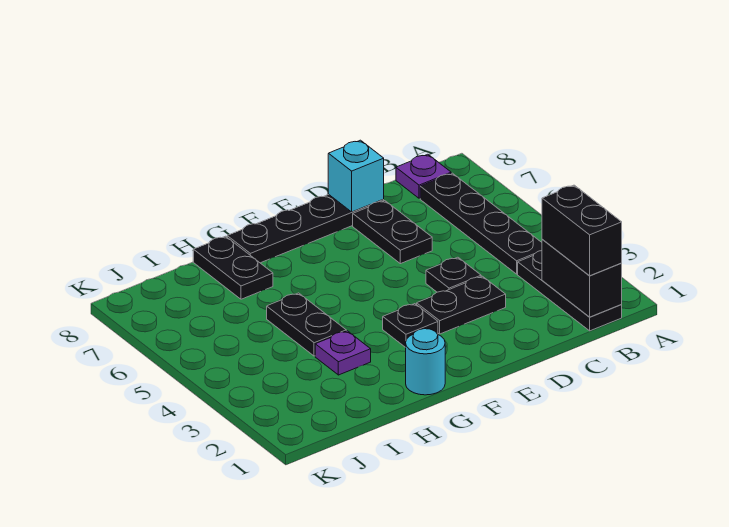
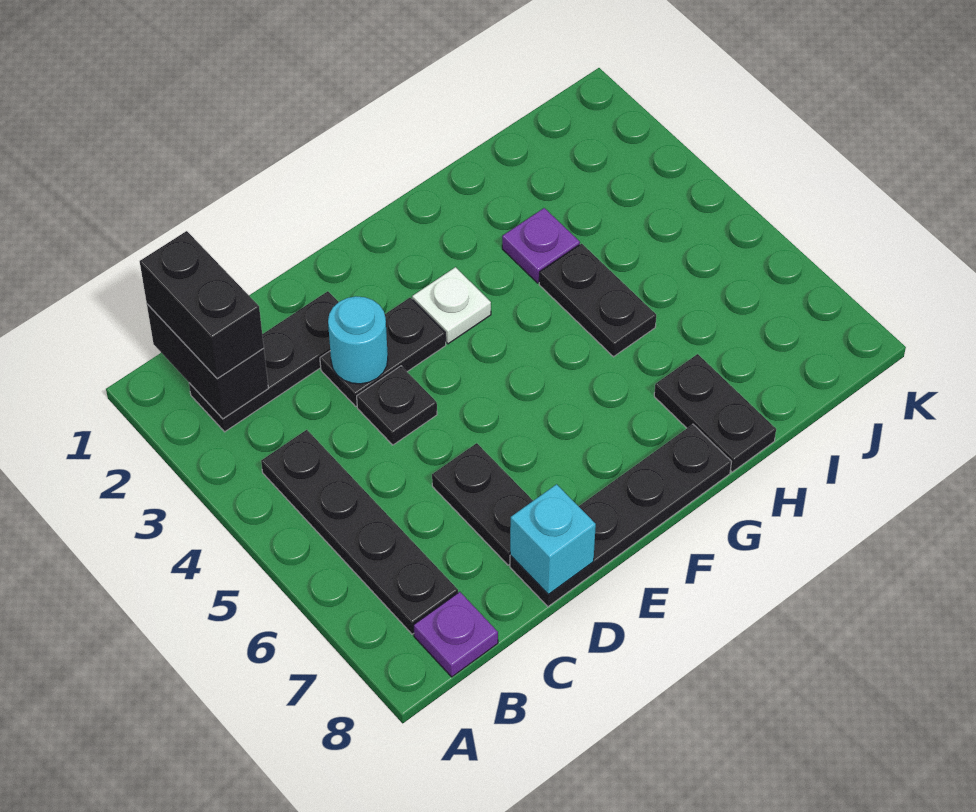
black plate B1:B3 level 1 -> black plate B2:D2 level 1
black plate F3 level 1 -> white plate F3 level 1
cyan round brick G1 level 1 -> cyan round brick D3 level 2

